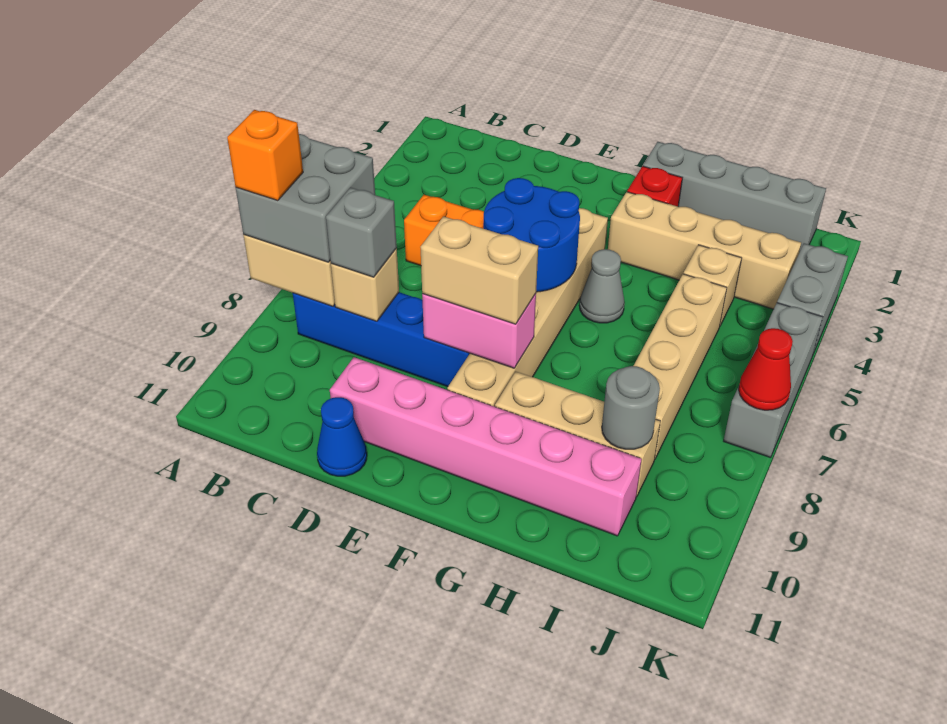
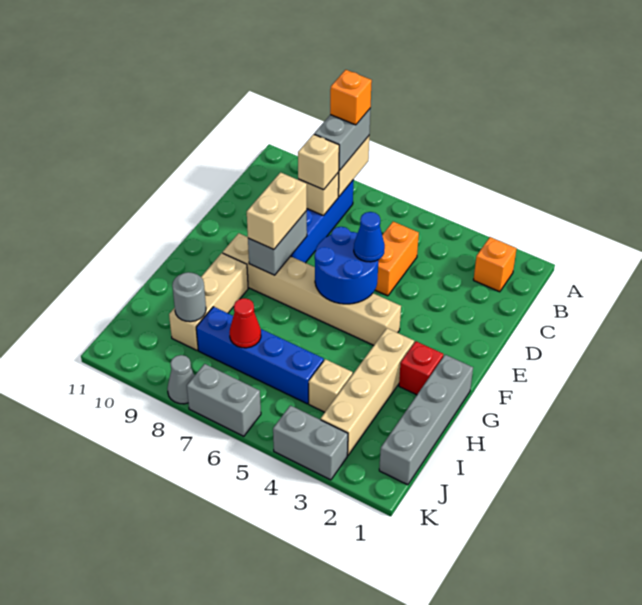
grey brick A7:B8 level 3 -> grey brick A8:B8 level 3
none -> orange brick B2 level 1
grey brick C8 level 3 -> tan brick C8 level 3
pink brick D10:I10 level 1 -> none
blue cone D11 level 1 -> blue cone E5 level 3
pink brick E8:F8 level 2 -> grey brick E8:F8 level 2
grey cone G5 level 1 -> grey cone K8 level 1
tan brick I5:I8 level 1 -> blue brick I5:I8 level 1
grey brick K5:K7 level 1 -> grey brick K6:K7 level 1
red cone K7 level 2 -> red cone I7 level 2

